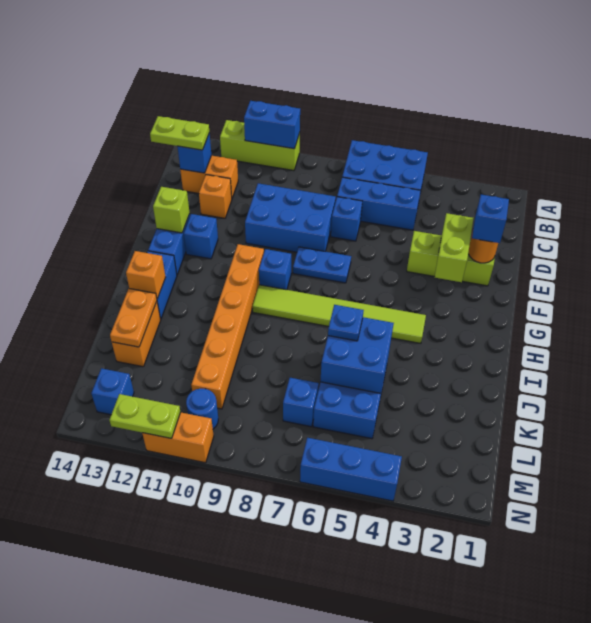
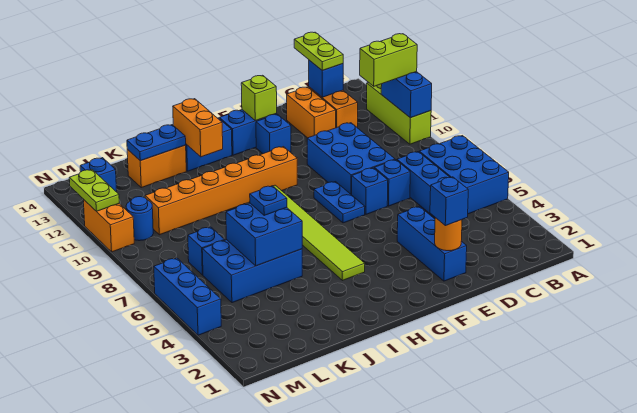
orange brick D12 level 1 -> orange brick D12:D13 level 1
lime brick E2:E4 level 1 -> blue brick E2:E4 level 1
lime brick E3:F3 level 2 -> lime brick A11:B11 level 3
blue brick G9 level 1 -> blue brick E7 level 1
orange brick I13 level 2 -> orange brick I12:I13 level 2
orange plate J13:K13 level 2 -> blue plate J13:K13 level 2

